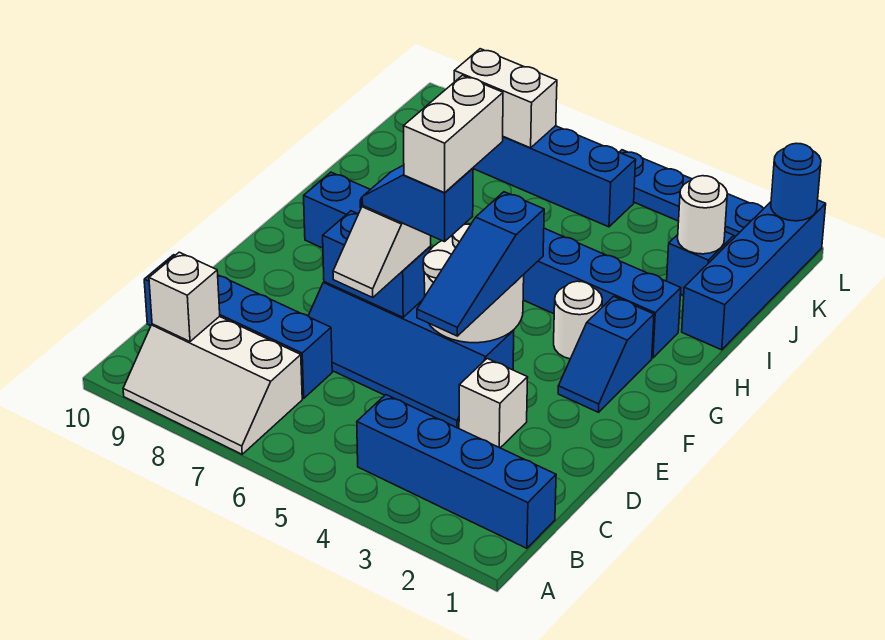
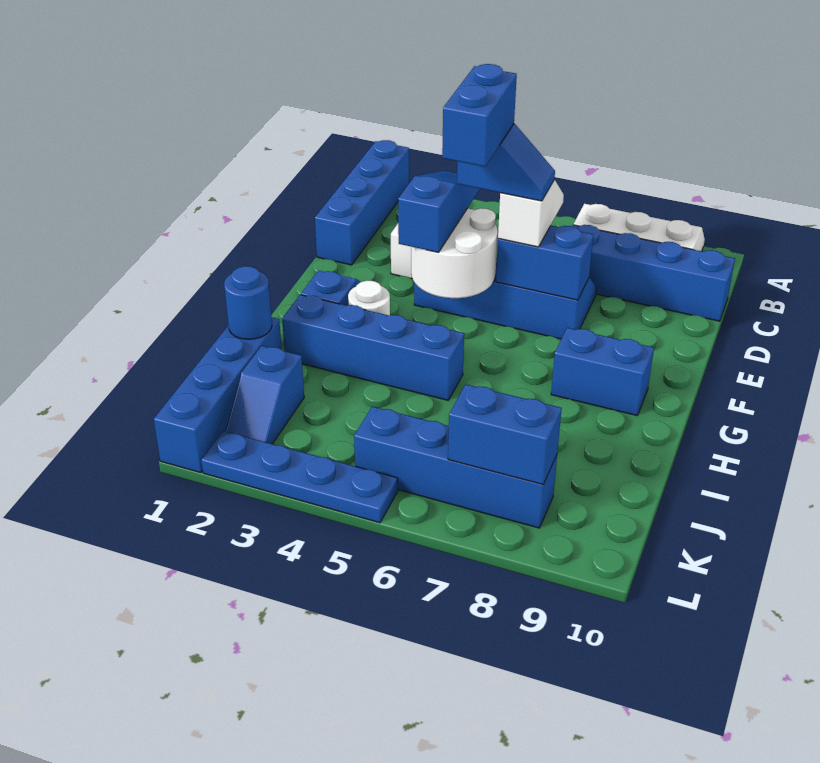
blue brick B1:B4 level 1 -> blue brick A1:D1 level 1
white brick B9 level 2 -> none
white brick E5:F5 level 5 -> blue brick E5:F5 level 5
white round brick J2 level 2 -> none
white brick K7:K8 level 2 -> blue brick K7:K8 level 2
blue round brick L1 level 2 -> blue round brick I1 level 2

